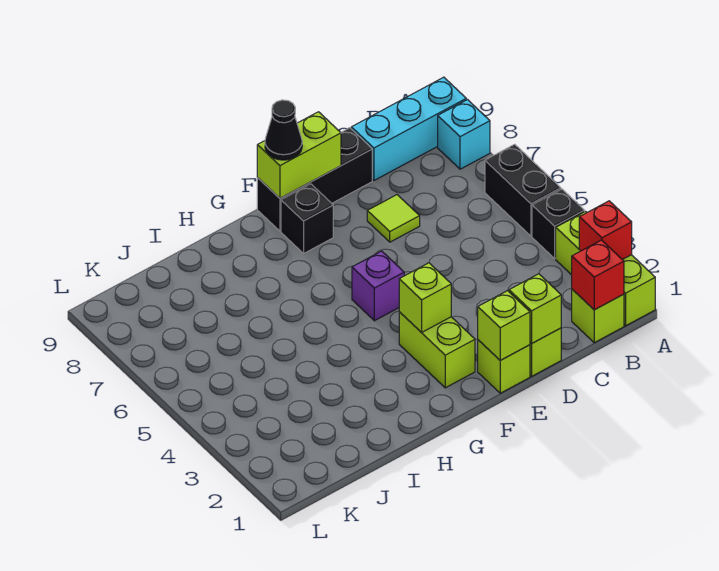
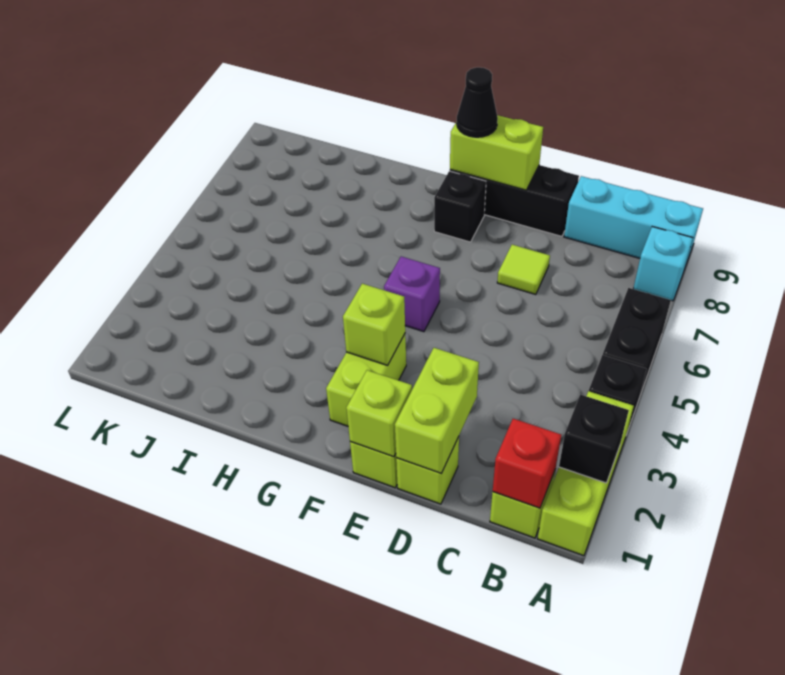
red brick A2 level 2 -> black brick A2 level 2
lime brick D1 level 2 -> lime brick D1:D2 level 2

